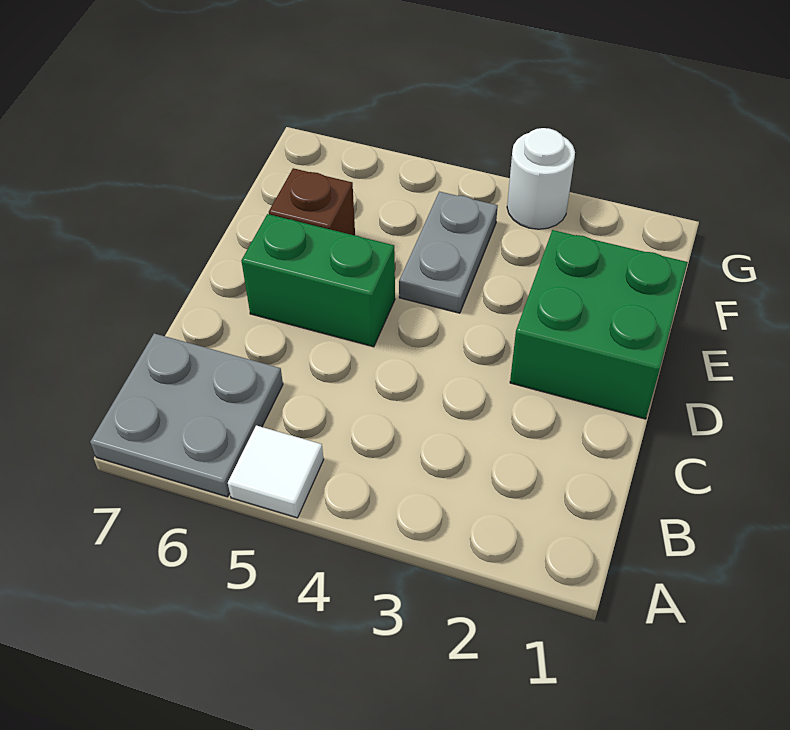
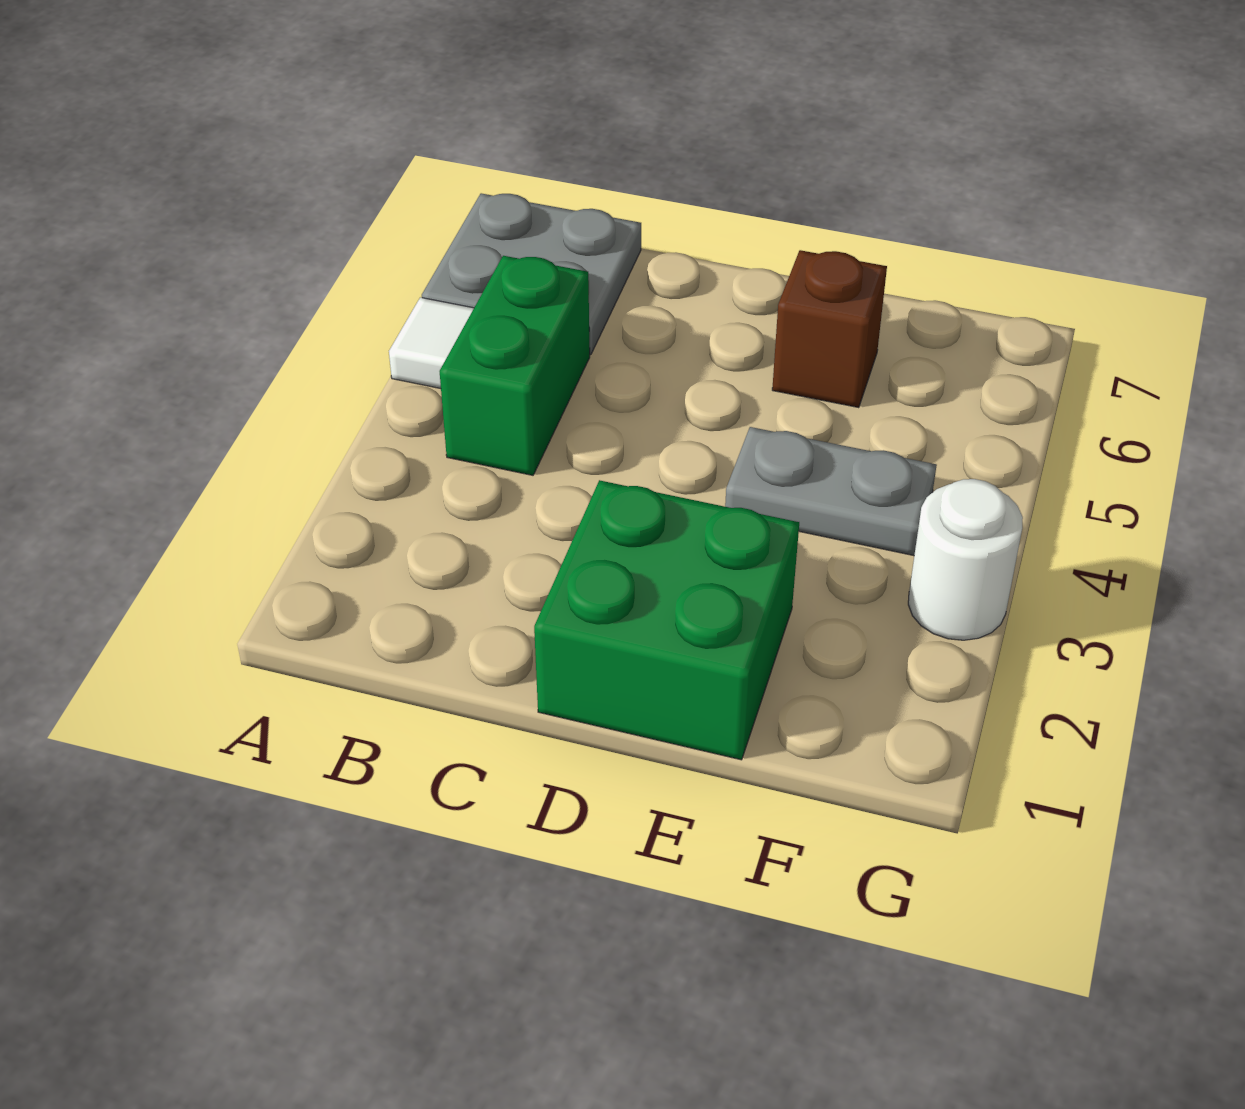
green brick D5:D6 level 1 -> green brick B4:B5 level 1

